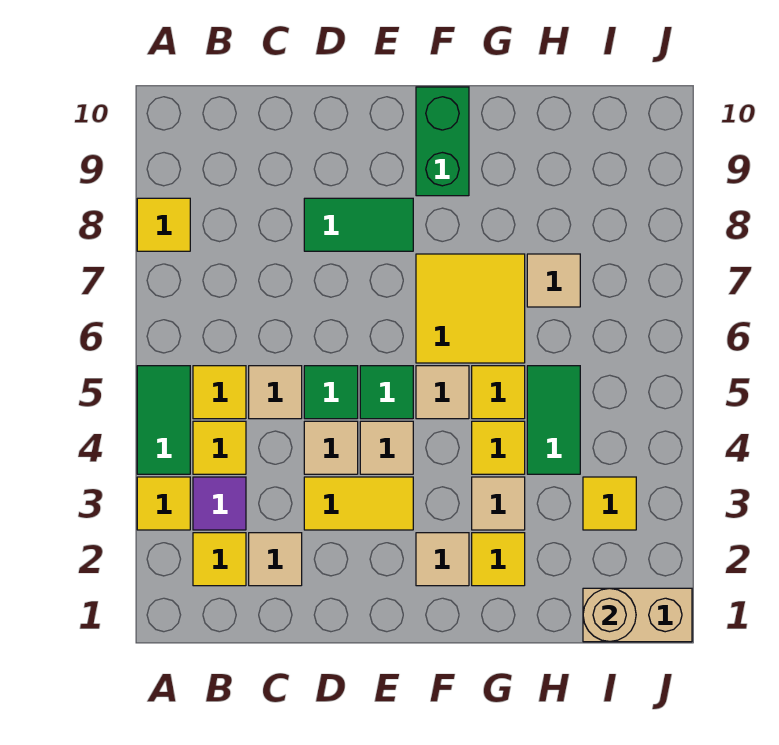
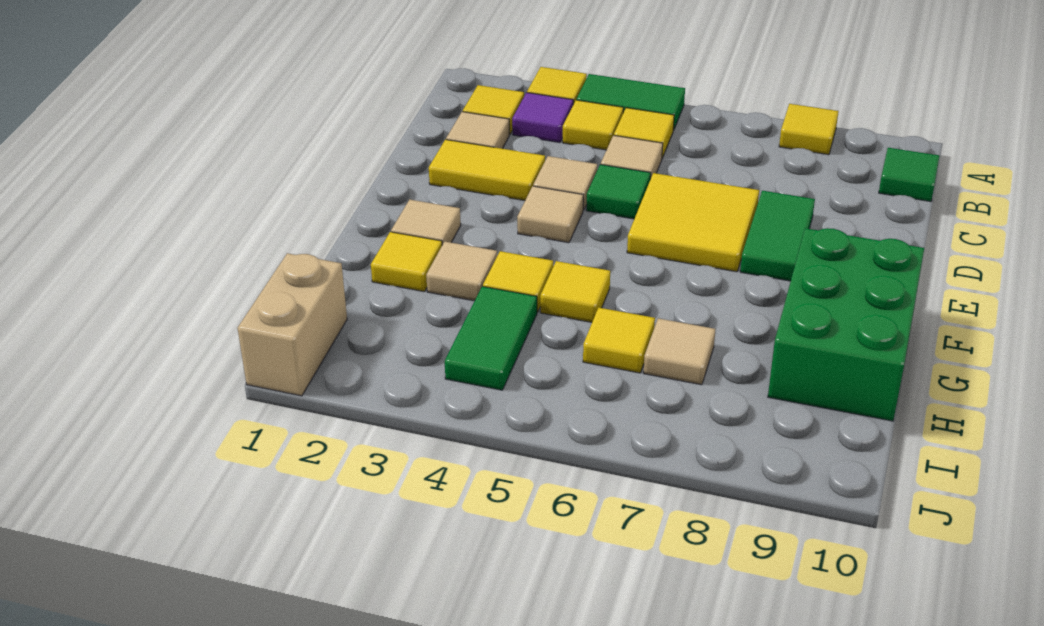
yellow tile D3:E3 level 1 -> yellow tile D2:D3 level 1
green tile E5 level 1 -> green tile B10 level 1
tan tile F5 level 1 -> none
yellow tile F6:G7 level 1 -> yellow tile D6:E7 level 1
green brick F9:F10 level 1 -> green brick F9:H10 level 1
green tile H4:H5 level 1 -> green tile H4:I4 level 1
tan round brick I1 level 2 -> none
yellow tile I3 level 1 -> yellow tile H6 level 1

